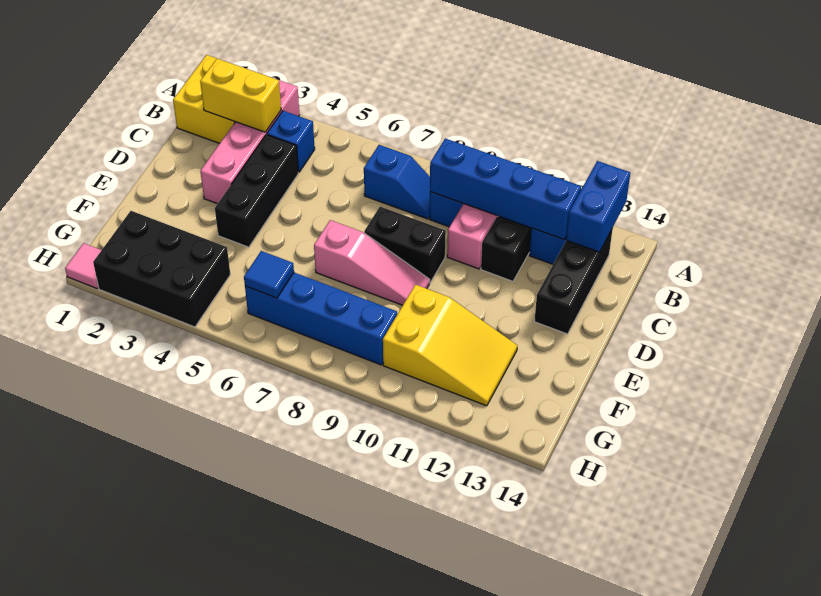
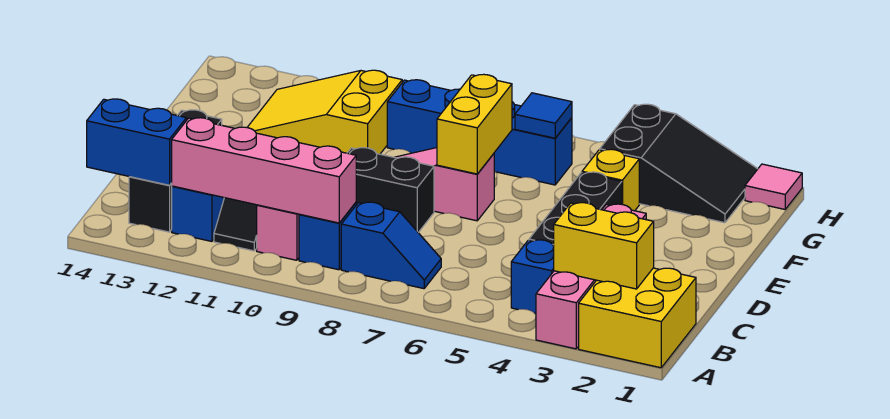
blue brick A13:B13 level 2 -> blue brick B13:B14 level 2
blue slope B7:B8 level 1 top 7 -> blue slope B7:B8 level 1 top 8
blue brick B9:B12 level 2 -> pink brick B9:B12 level 2
none -> yellow brick E7:F7 level 2
none -> yellow brick F4 level 1
black brick G2:H4 level 1 -> black slope G2:H4 level 1 top 4

